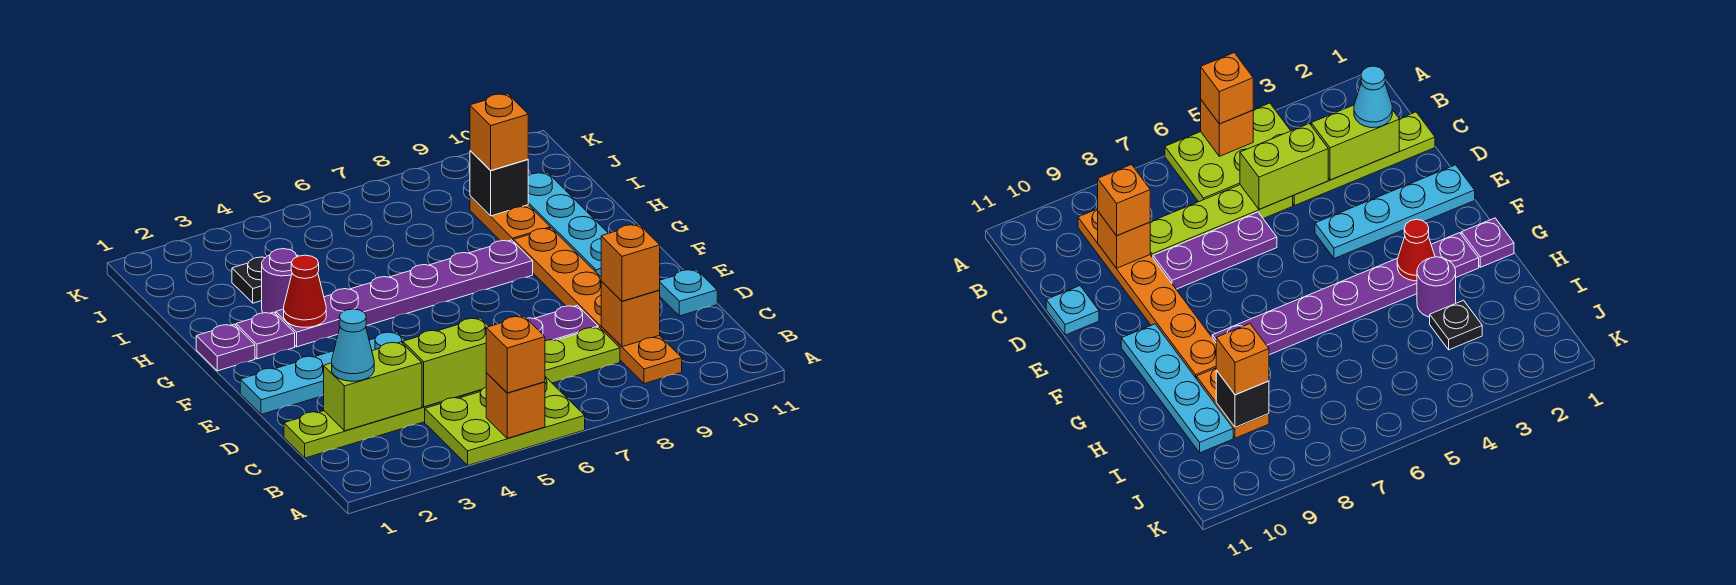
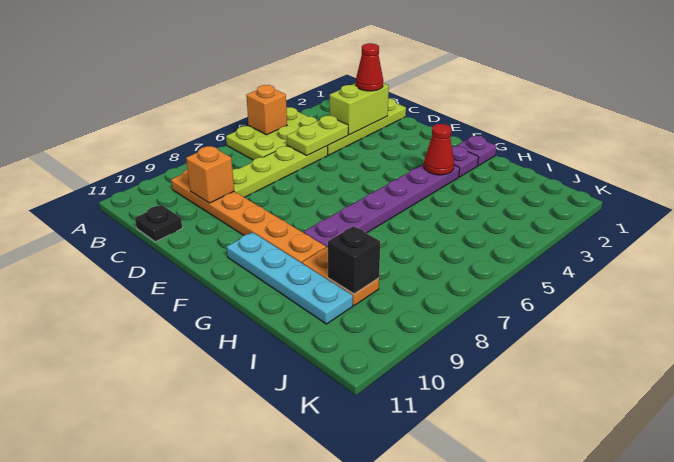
orange brick A5 level 3 -> none
cyan cone C2 level 3 -> red cone C2 level 3
lime brick C4:C5 level 2 -> lime plate C4:C5 level 2
orange brick C9 level 3 -> none
purple plate D6:D8 level 1 -> none
cyan plate D11 level 1 -> none
cyan plate E1:E4 level 1 -> none
purple round brick H3 level 1 -> none
black plate I3 level 1 -> black plate C11 level 1
orange brick I9 level 3 -> none

